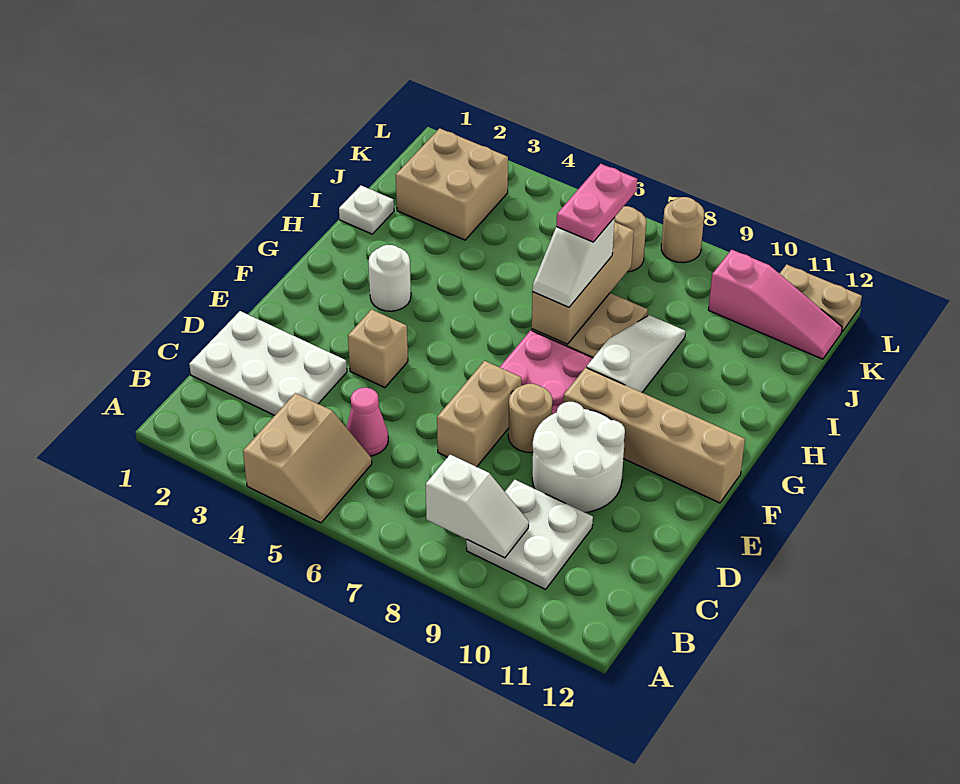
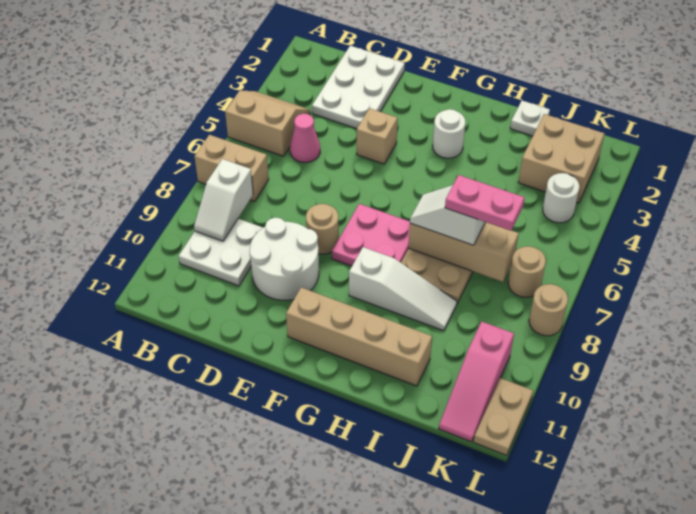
tan slope A4:B5 level 1 top 4 -> tan slope A4:B5 level 1 top 5
tan brick D7:E7 level 1 -> tan brick A7:B7 level 1
tan brick F9:F12 level 1 -> tan brick F11:I11 level 1
none -> white round brick K4 level 1

